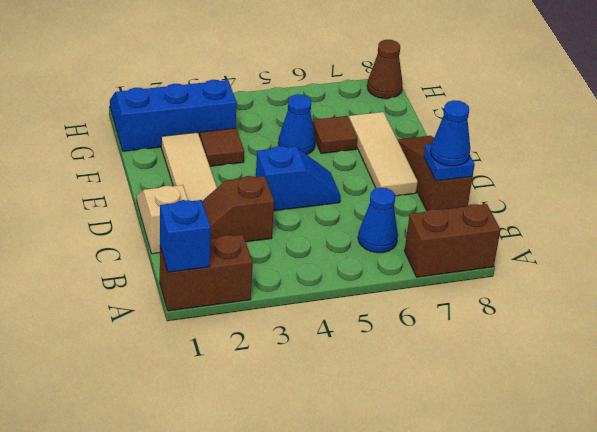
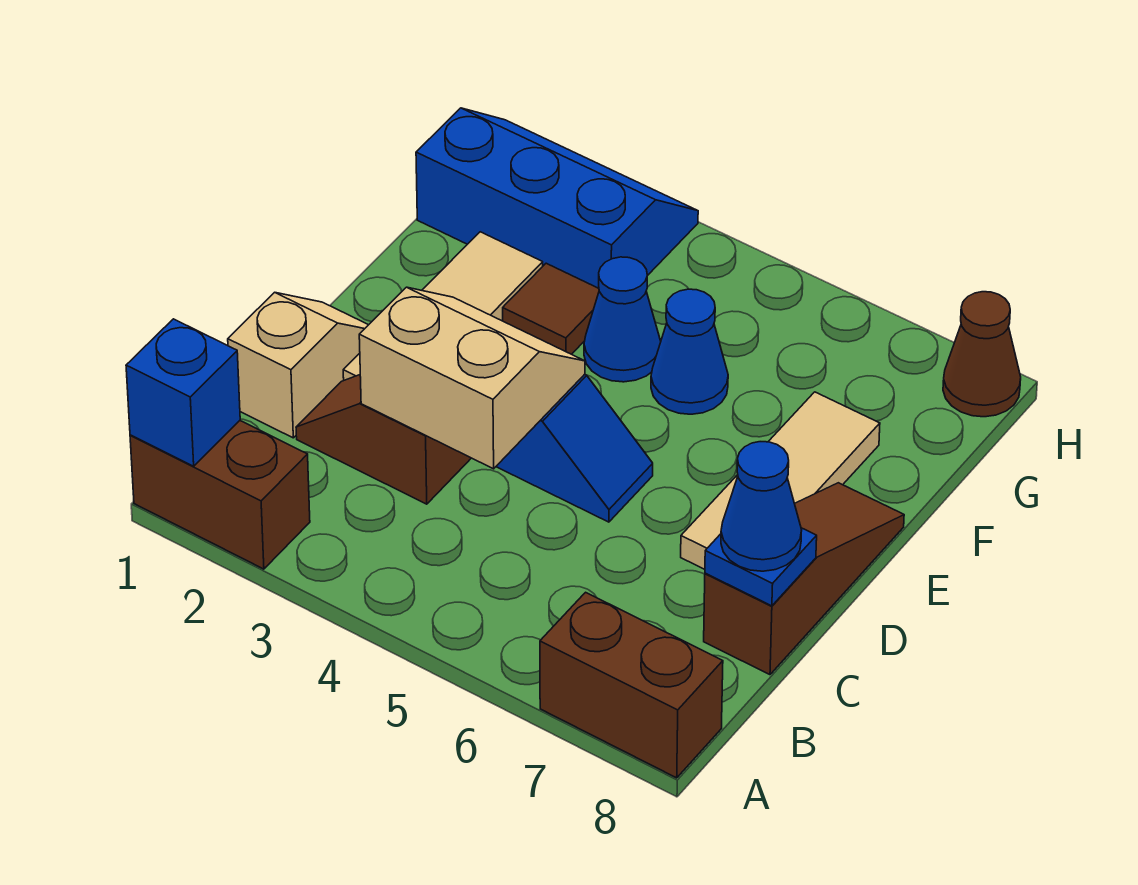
blue cone B6 level 1 -> blue cone F4 level 1
none -> tan slope C3:D4 level 2 top C
brown tile F6 level 1 -> none

